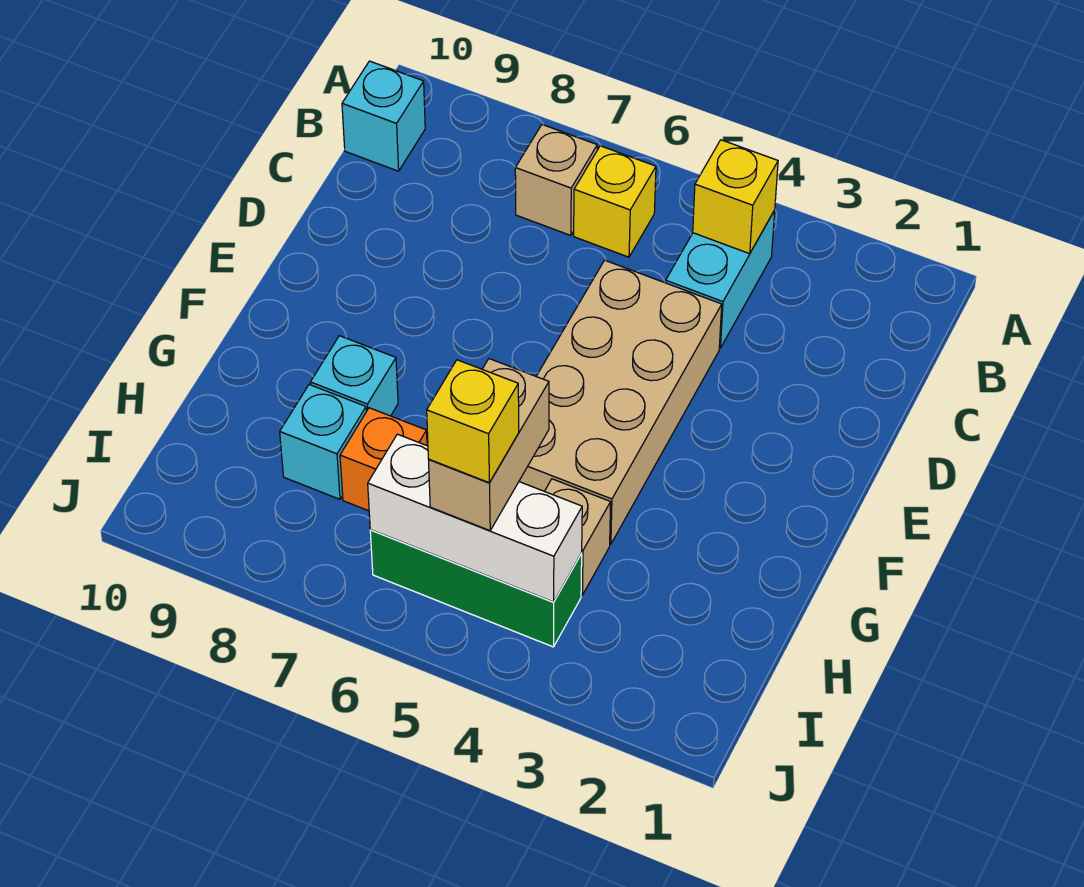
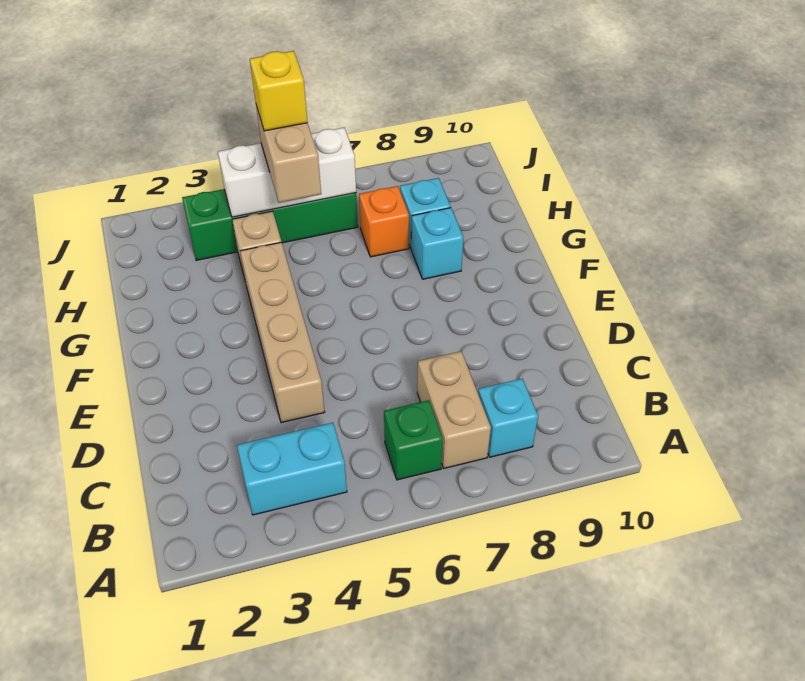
cyan brick B4:C4 level 1 -> cyan brick B3:B4 level 1
yellow brick B4 level 2 -> none
yellow brick B6 level 1 -> green brick B6 level 1
tan brick B7 level 1 -> tan brick B7:C7 level 1
cyan brick B10 level 1 -> cyan brick B8 level 1
tan brick D4:G5 level 1 -> tan brick D4:G4 level 1
green brick I4:I6 level 1 -> green brick I3:I6 level 1

